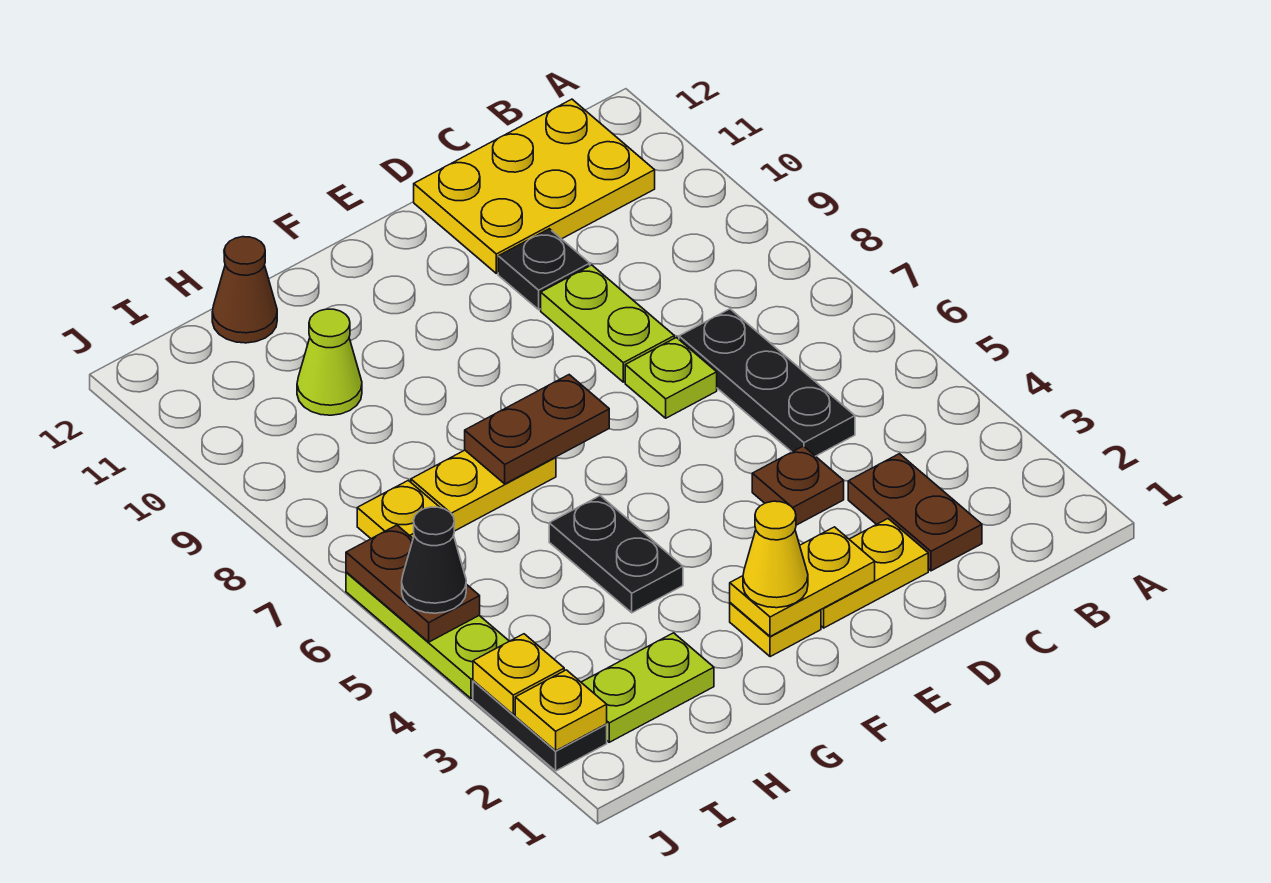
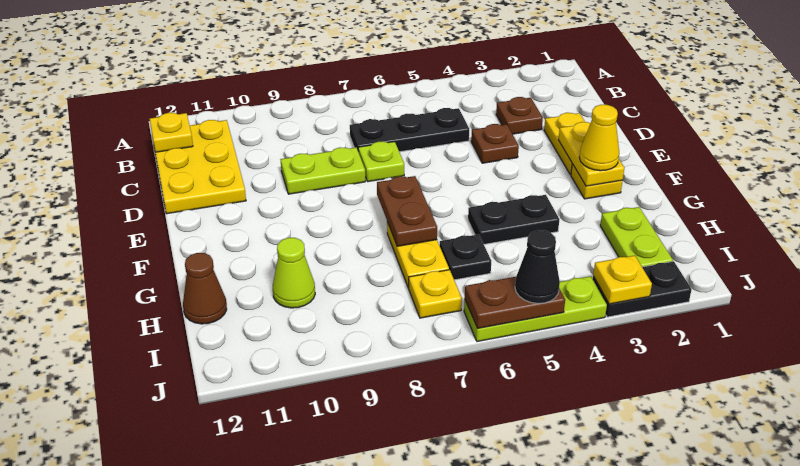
brown plate C2:C3 level 1 -> brown plate C3 level 1
black plate D10 level 1 -> black plate H6 level 1
yellow plate J2 level 2 -> yellow plate B12 level 2

